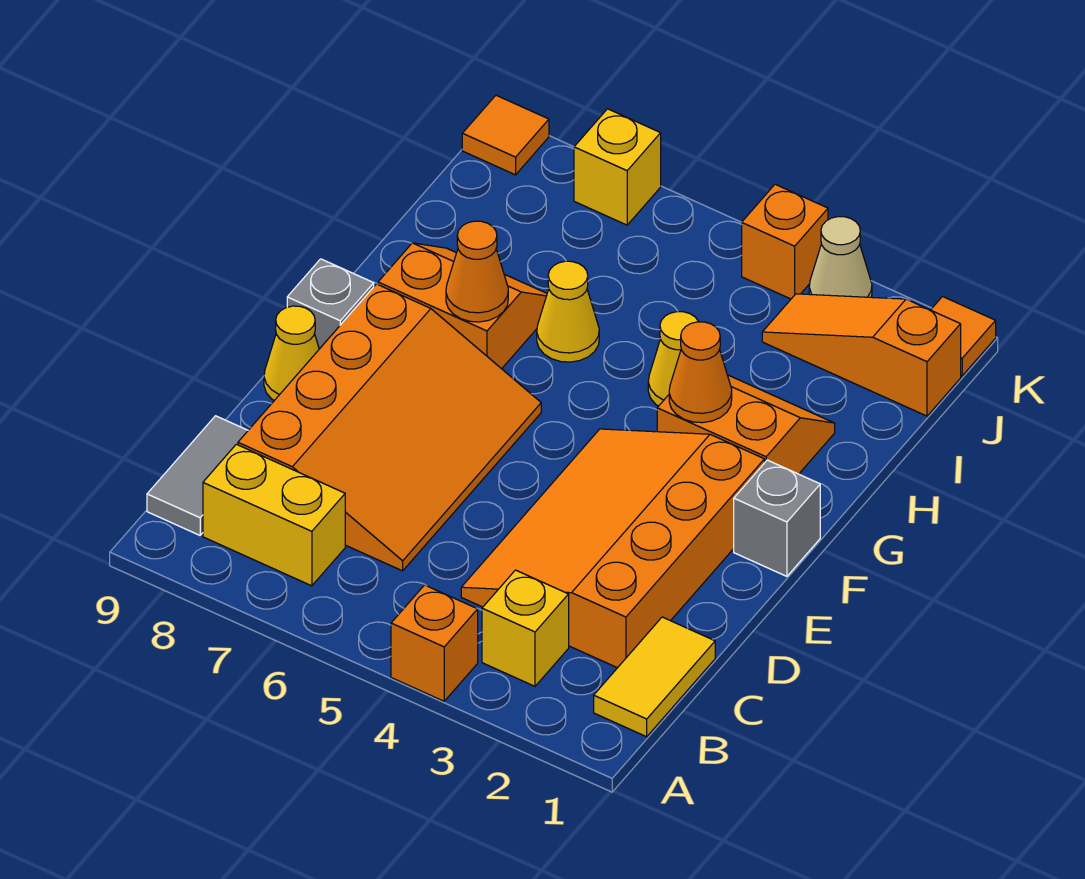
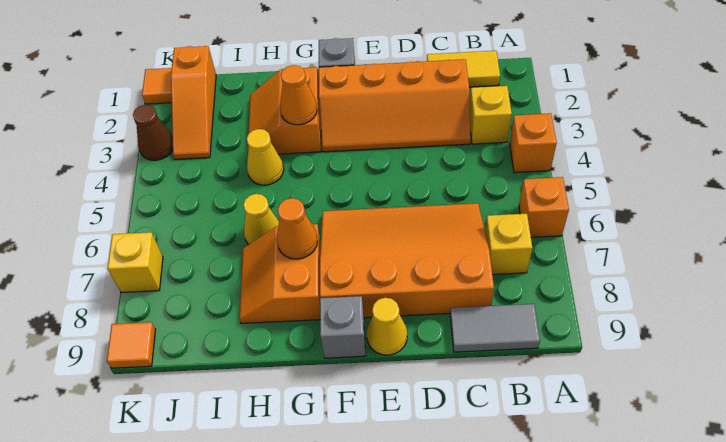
yellow brick B7:B8 level 1 -> yellow brick B7 level 1
orange slope C2:F4 level 1 top 2 -> orange slope C2:F3 level 1 top 2
tan cone K3 level 1 -> brown cone K3 level 1
orange brick K4 level 1 -> orange brick A6 level 1

